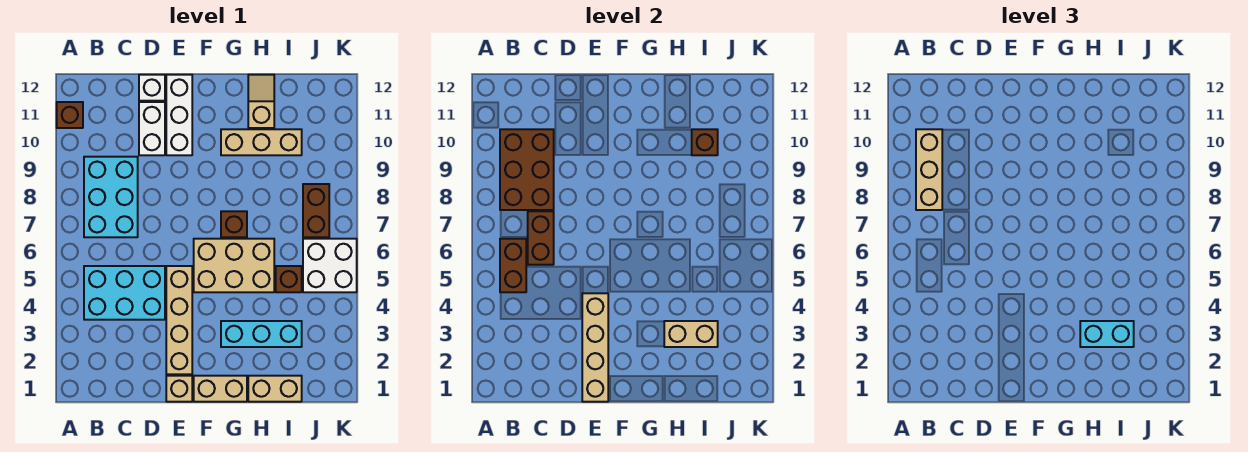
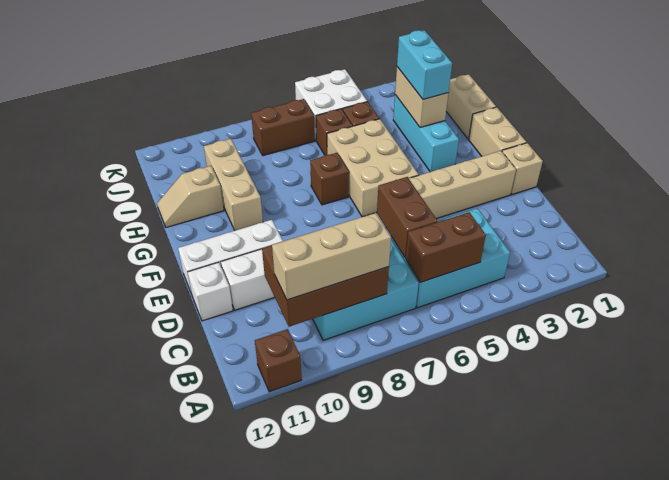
cyan brick B4:D5 level 1 -> cyan brick B4:C6 level 1
brown brick C6:C7 level 2 -> brown brick C6:D6 level 2
tan brick E1:E4 level 2 -> none
brown brick I10 level 2 -> brown brick I6 level 1

